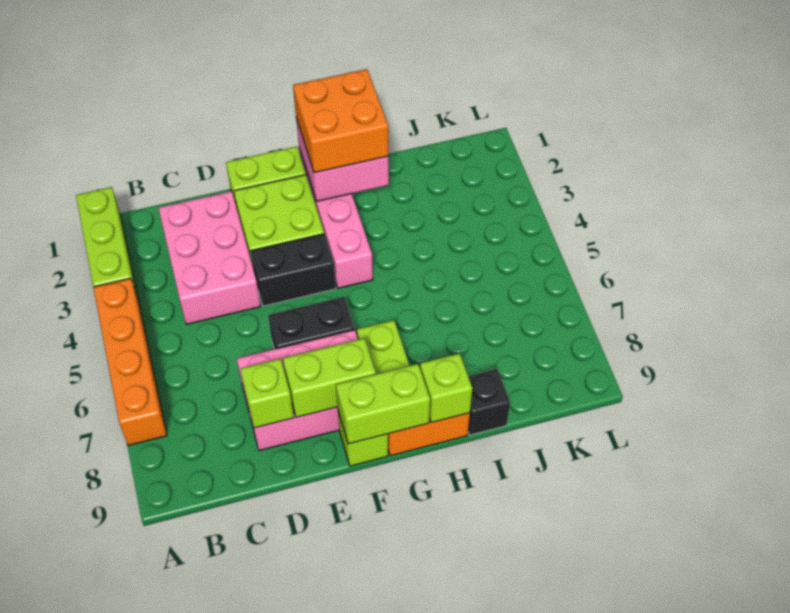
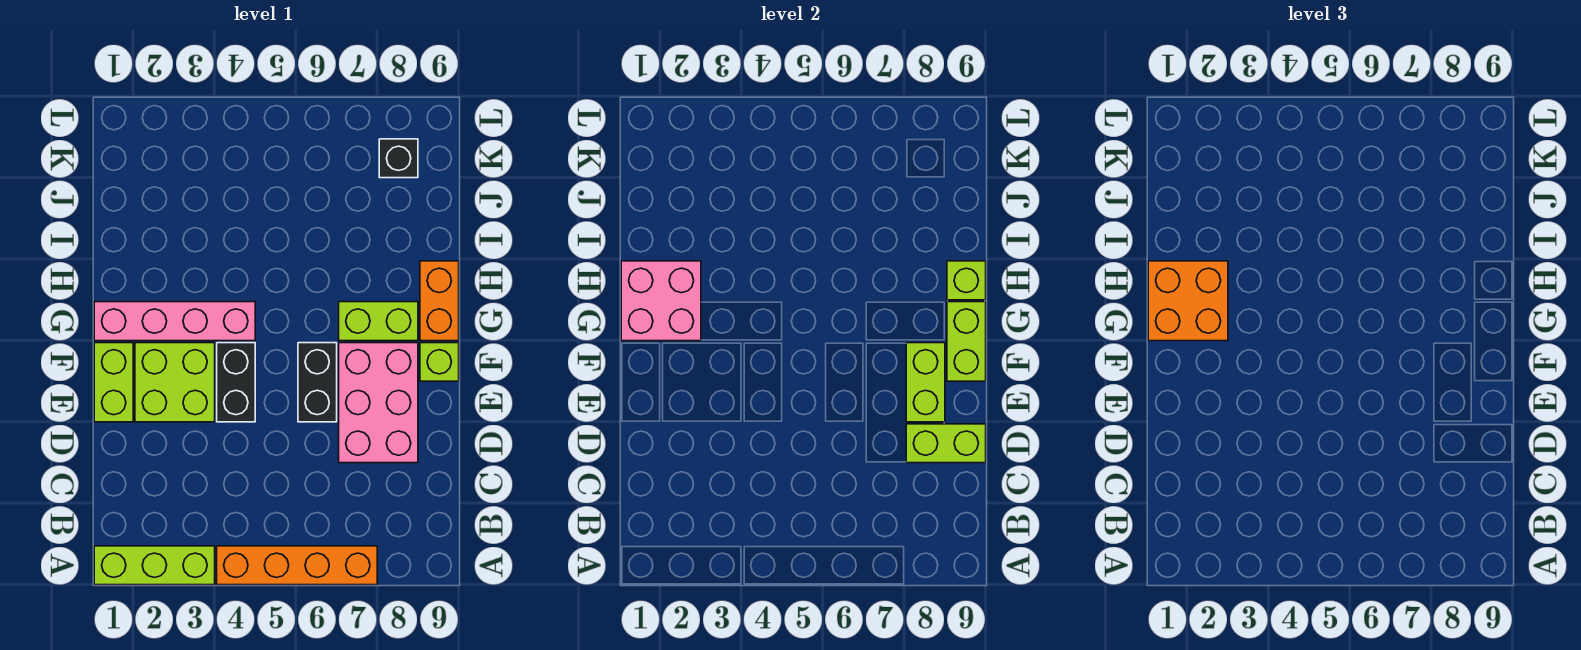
pink brick C2:D4 level 1 -> none
lime brick D8 level 2 -> lime brick D8:D9 level 2
black brick I9 level 1 -> black brick K8 level 1

